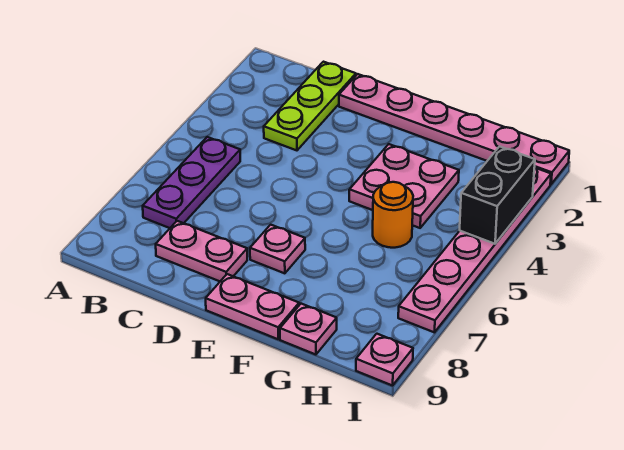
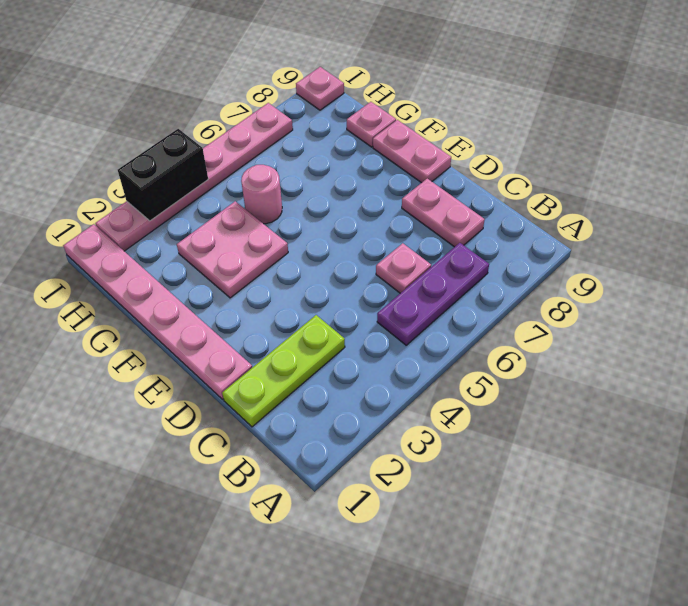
pink plate E7 level 1 -> pink plate C6 level 1
orange round brick G5 level 1 -> pink round brick G5 level 1

